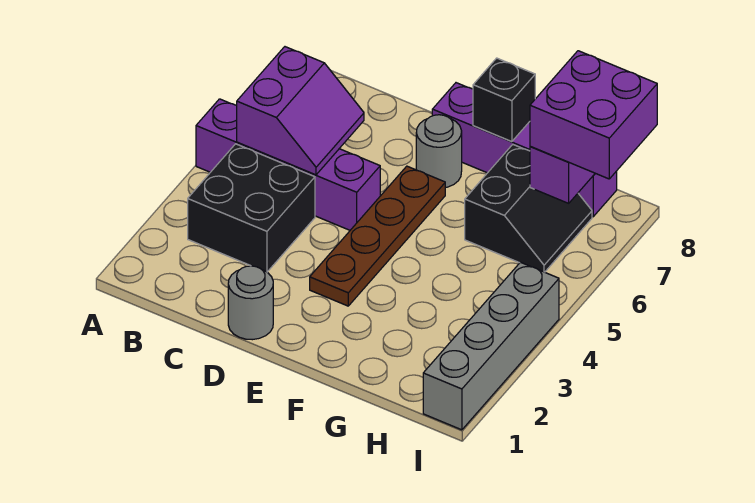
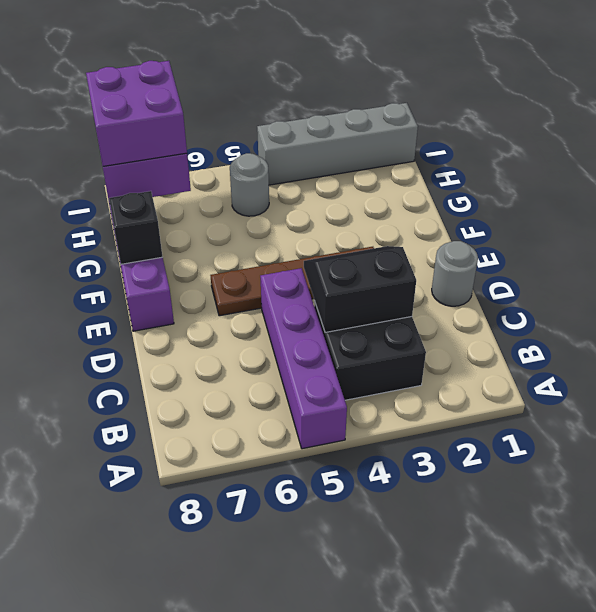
purple slope B5:C6 level 2 top B -> none
grey round brick E7 level 1 -> grey round brick H5 level 1
black slope G6:H7 level 1 top G -> black slope C3:D4 level 2 top C

